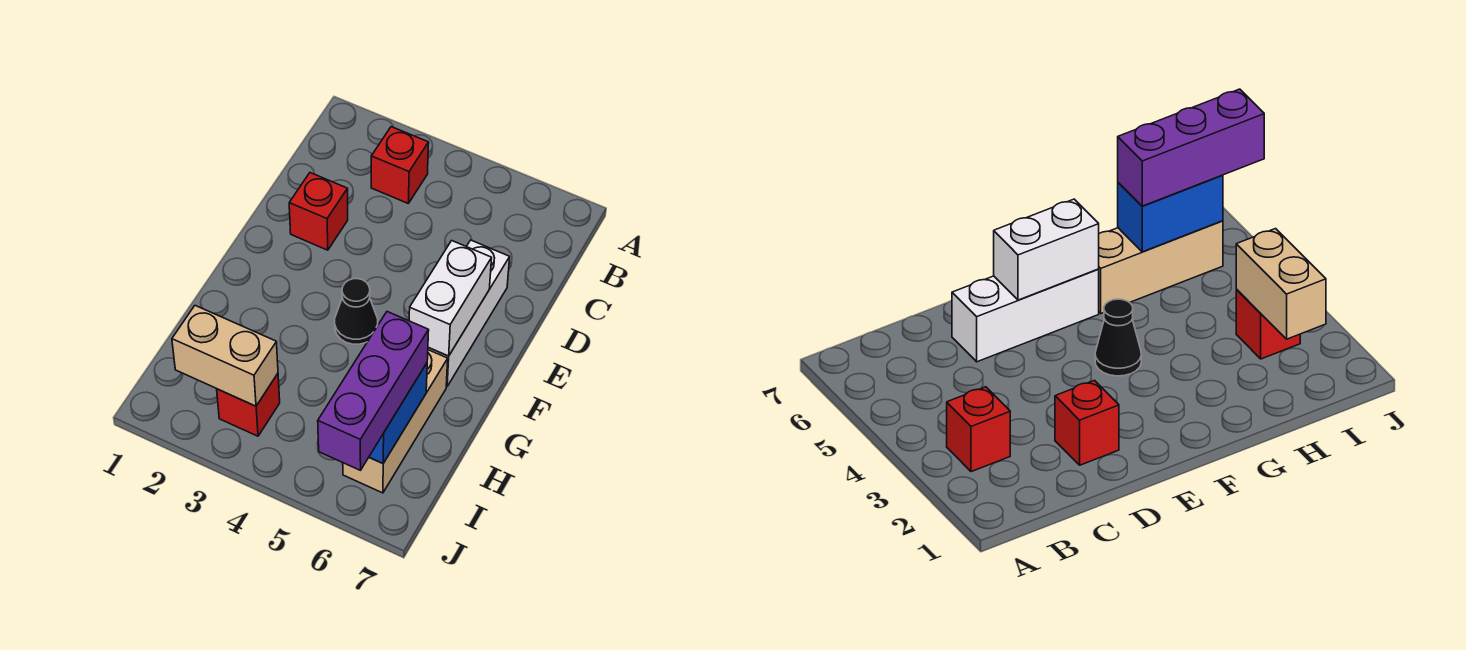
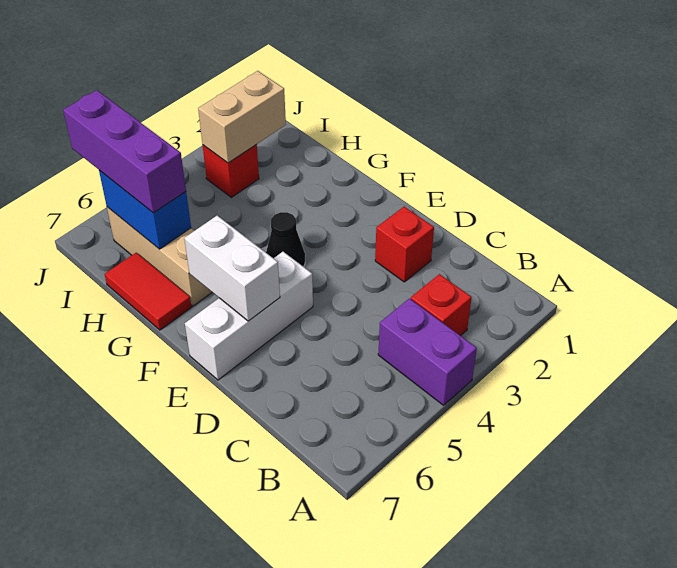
none -> purple brick A4:B4 level 1
white brick D6:F6 level 1 -> white brick E5:E7 level 1
none -> red tile G7:H7 level 1

